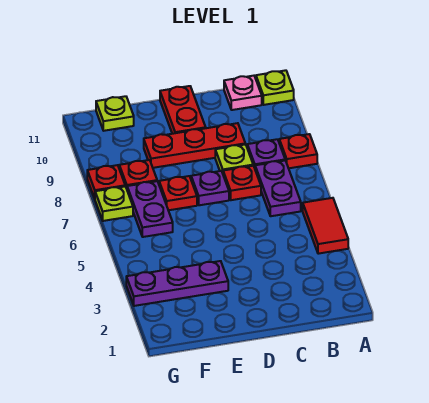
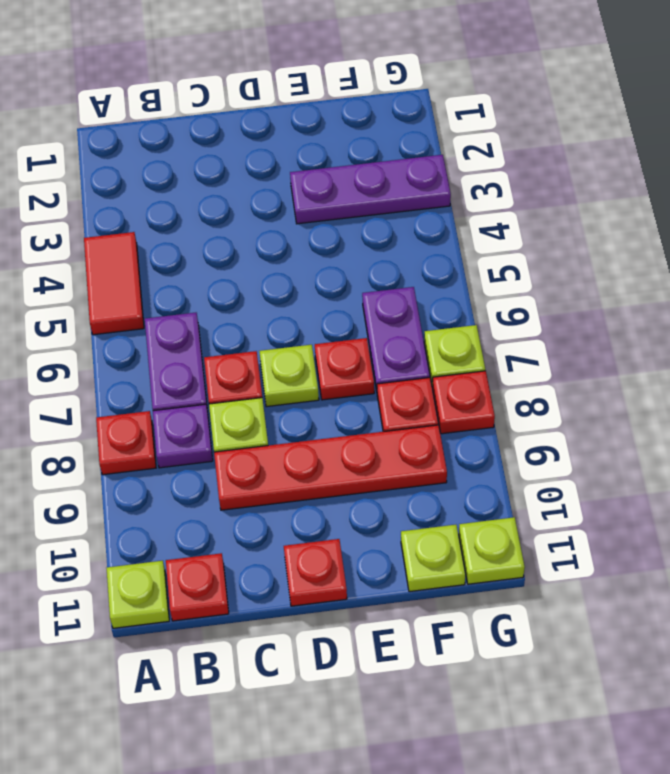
pink plate B11 level 1 -> red plate B11 level 1
red plate C9:E9 level 1 -> red plate C9:F9 level 1
purple plate D7 level 1 -> lime plate D7 level 1
red plate D10:D11 level 1 -> red plate D11 level 1
none -> lime plate G11 level 1

